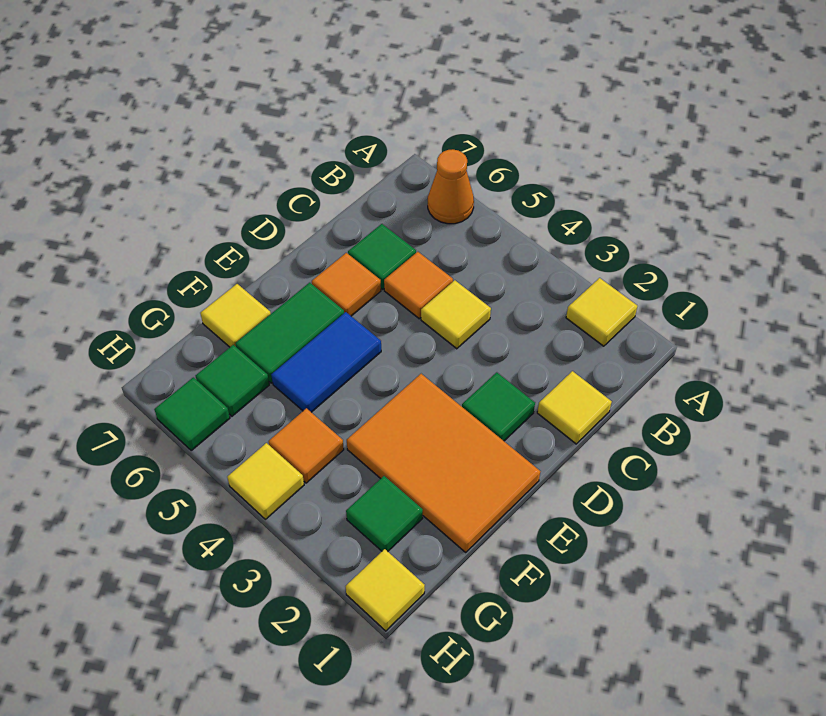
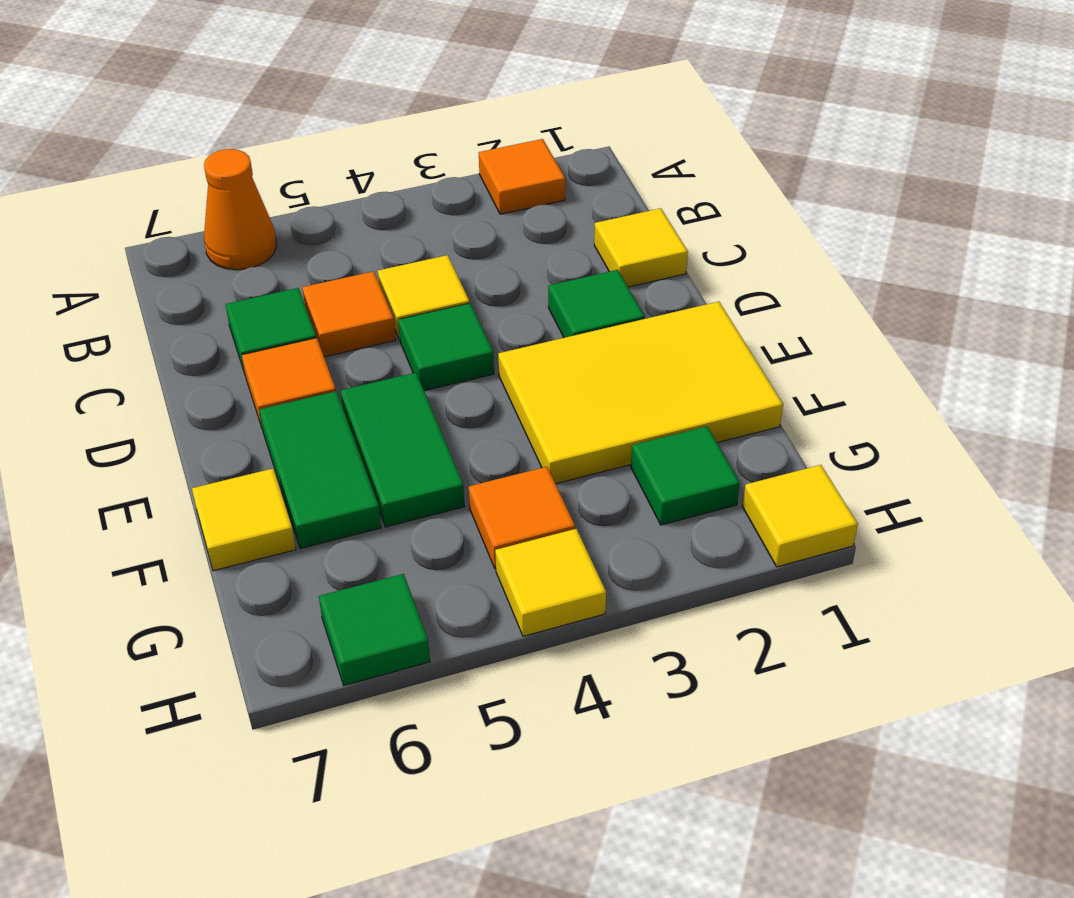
yellow tile A2 level 1 -> orange tile A2 level 1
orange tile E1:F3 level 1 -> yellow tile E1:F3 level 1
blue tile E5:F5 level 1 -> green tile E5:F5 level 1
green tile G6 level 1 -> green tile D4 level 1

